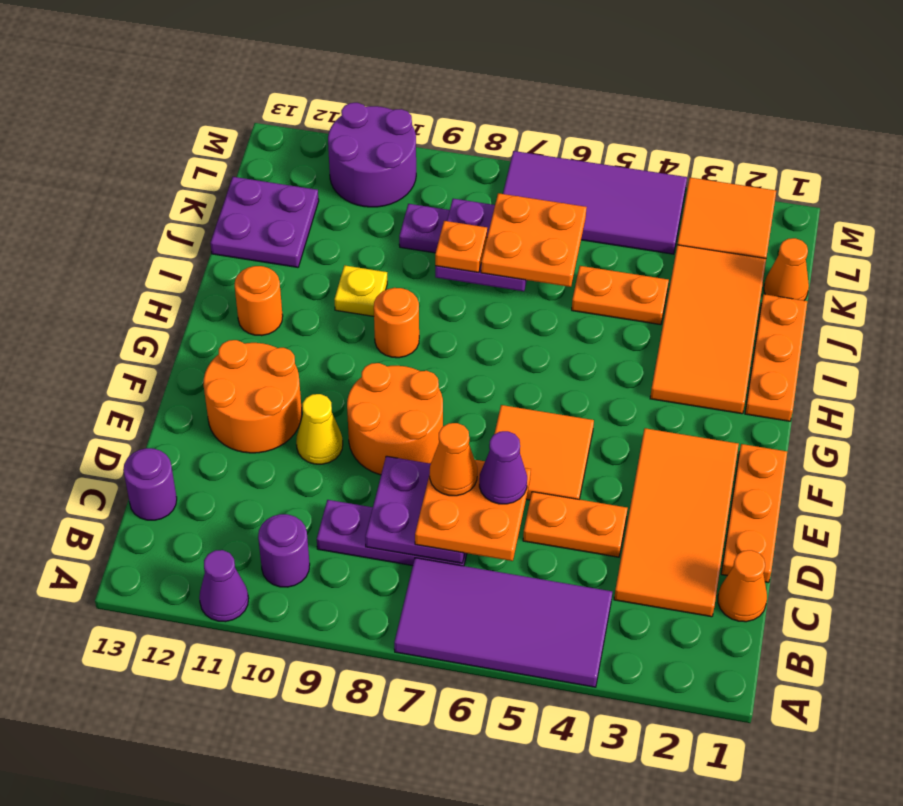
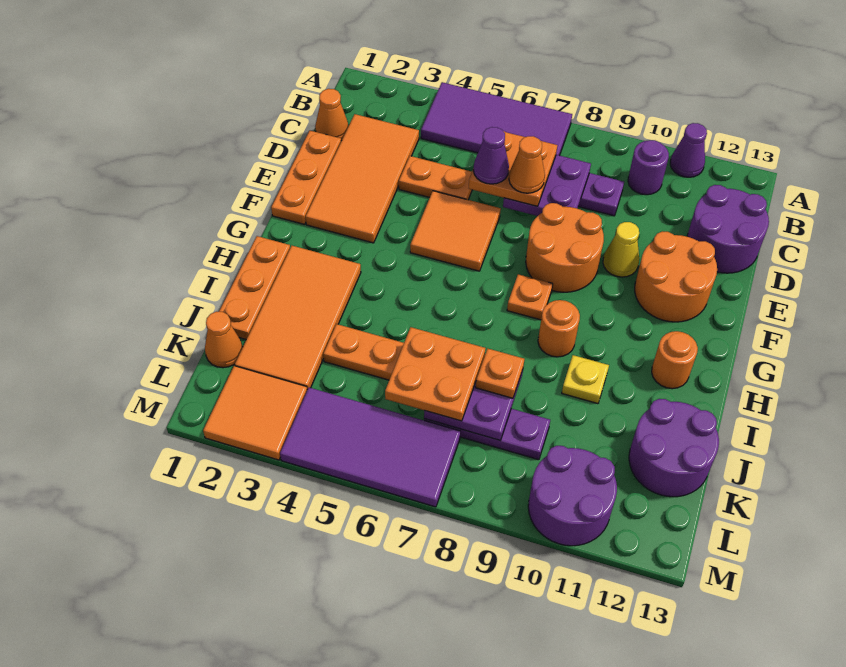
purple round brick C13 level 1 -> purple round brick C12:D13 level 1
none -> orange plate G8 level 1
purple plate J12:K13 level 1 -> purple round brick J12:K13 level 1

